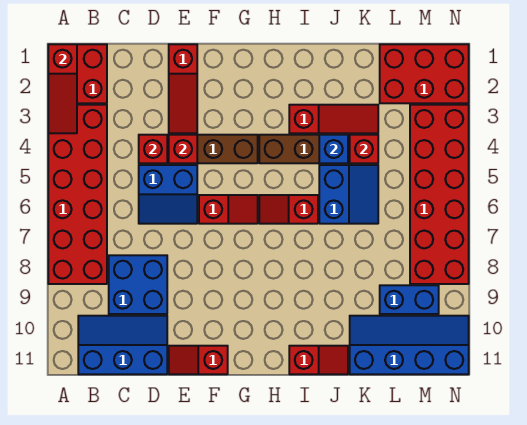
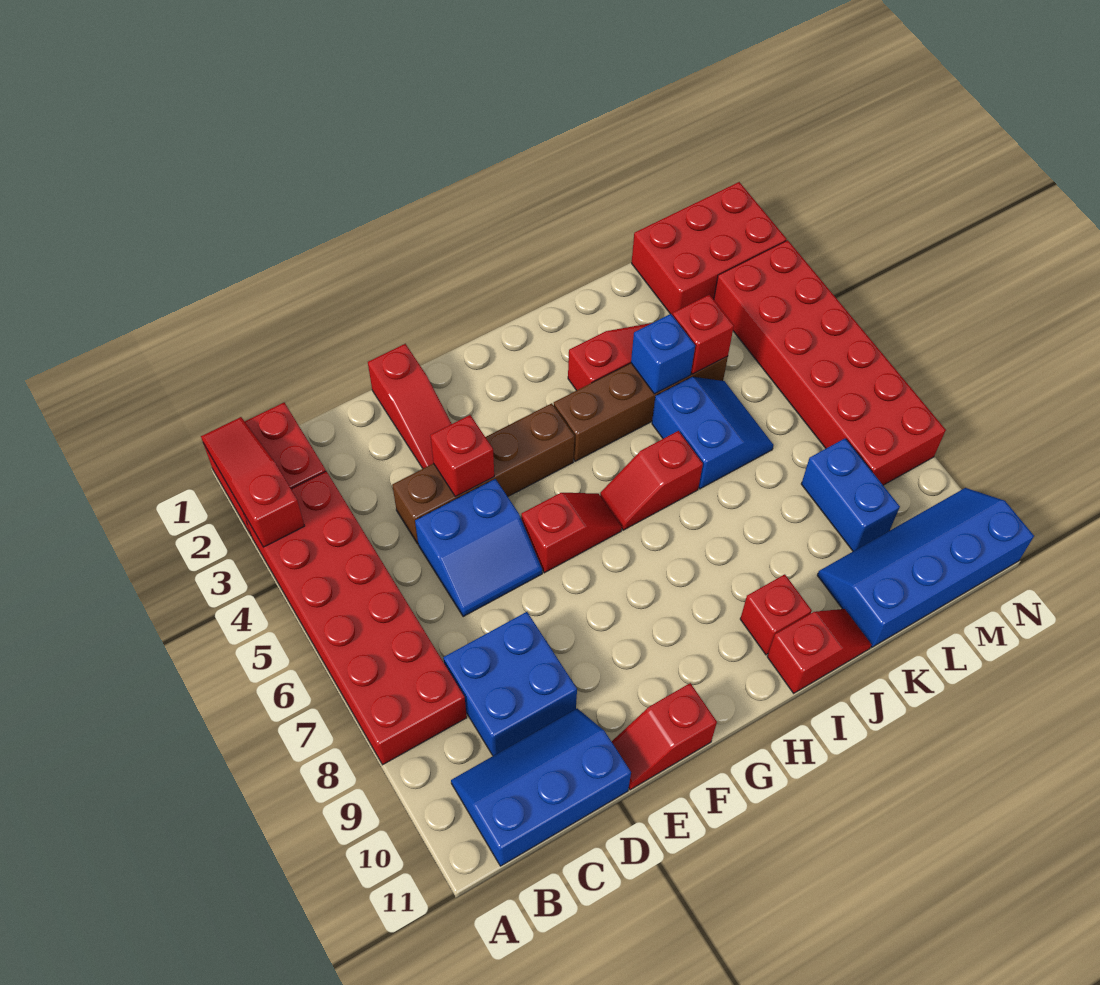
red slope A1:A3 level 2 top 1 -> red slope A1:A3 level 2 top 3
red brick D4 level 2 -> red brick I10 level 1
blue brick L9:M9 level 1 -> blue brick L8:L9 level 1

